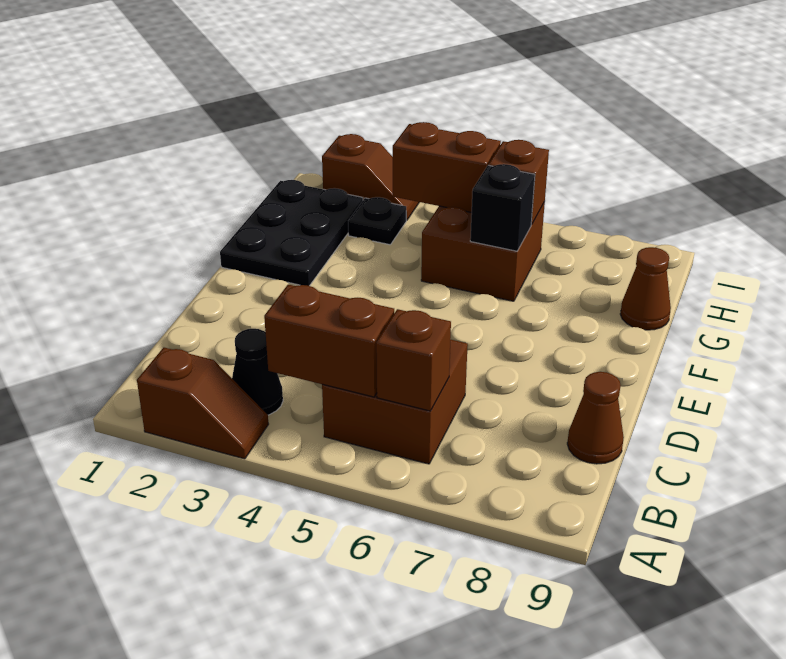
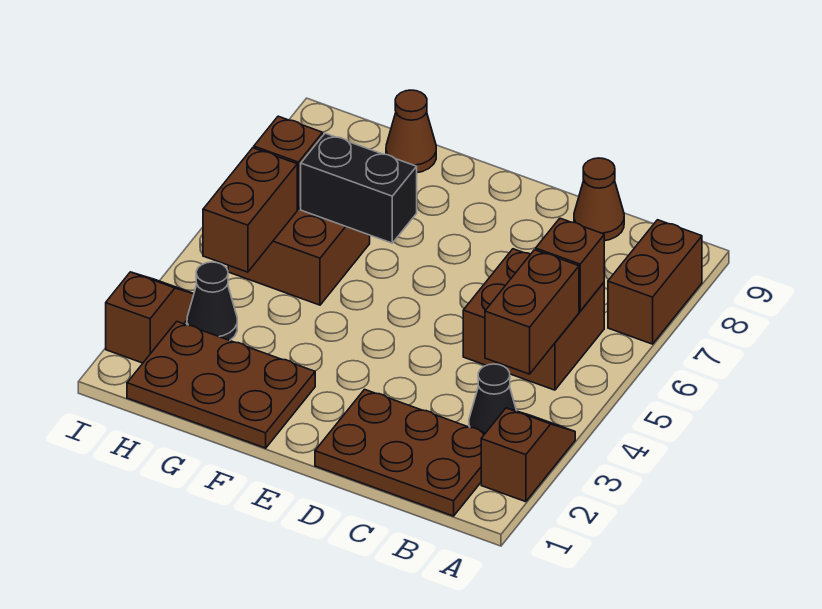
none -> brown brick A7:A8 level 1
none -> brown plate B1:D2 level 1
black plate F1:H2 level 1 -> brown plate F1:H2 level 1
black brick G6 level 2 -> black brick F6:G6 level 2
black plate H3 level 1 -> black cone H3 level 1

